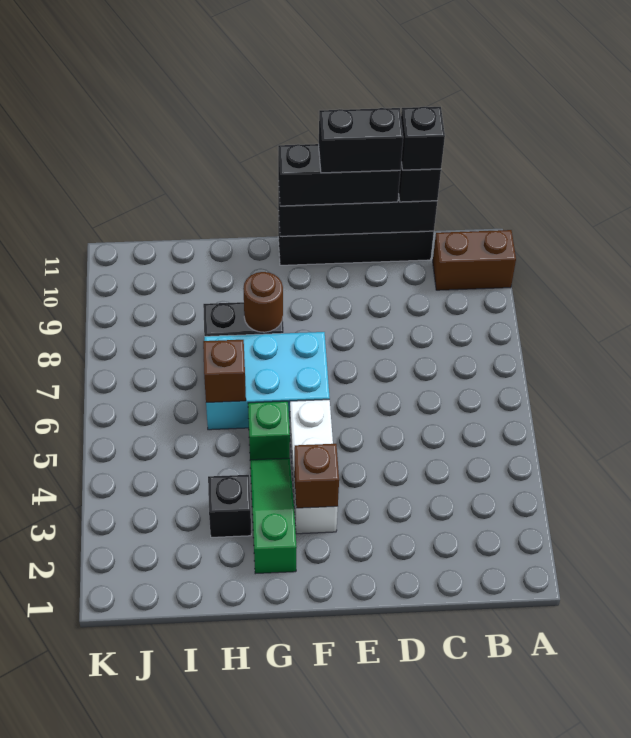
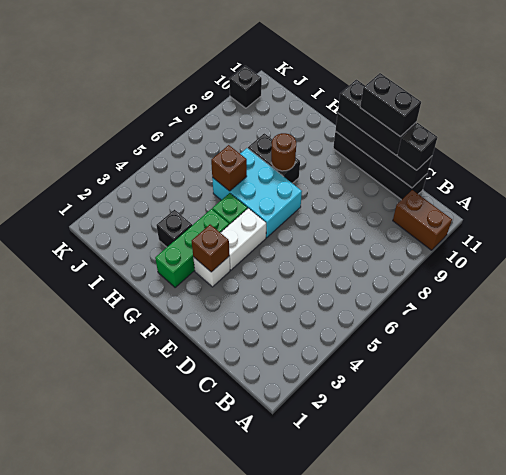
black brick C11 level 4 -> black brick K10 level 1
green slope G2:G4 level 1 top 2 -> green brick G2:G4 level 1

